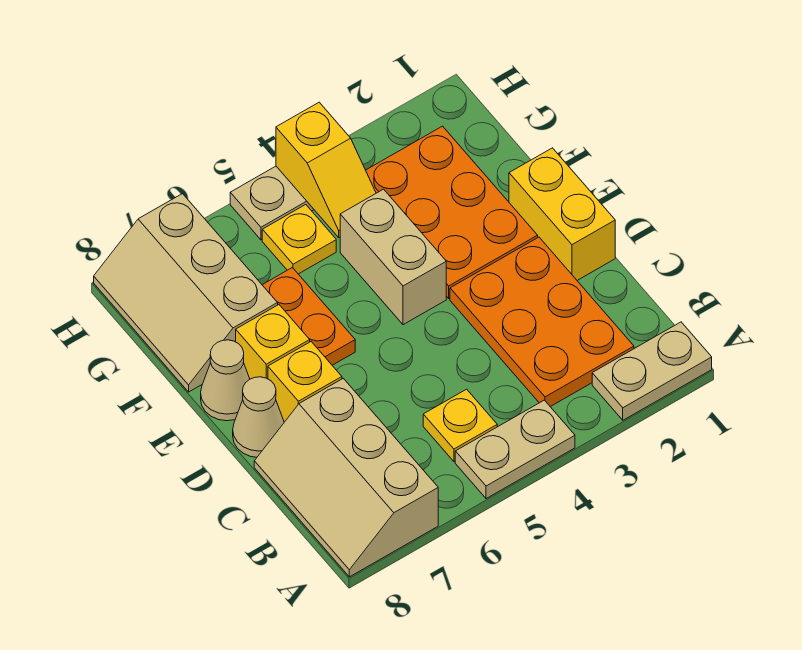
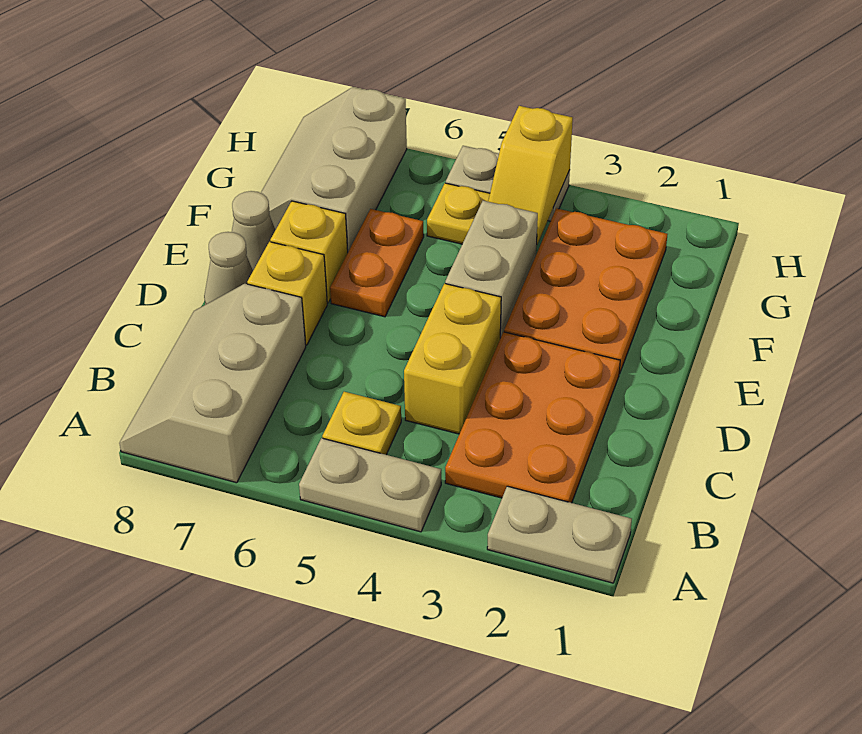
yellow brick D1:E1 level 1 -> yellow brick C4:D4 level 1

